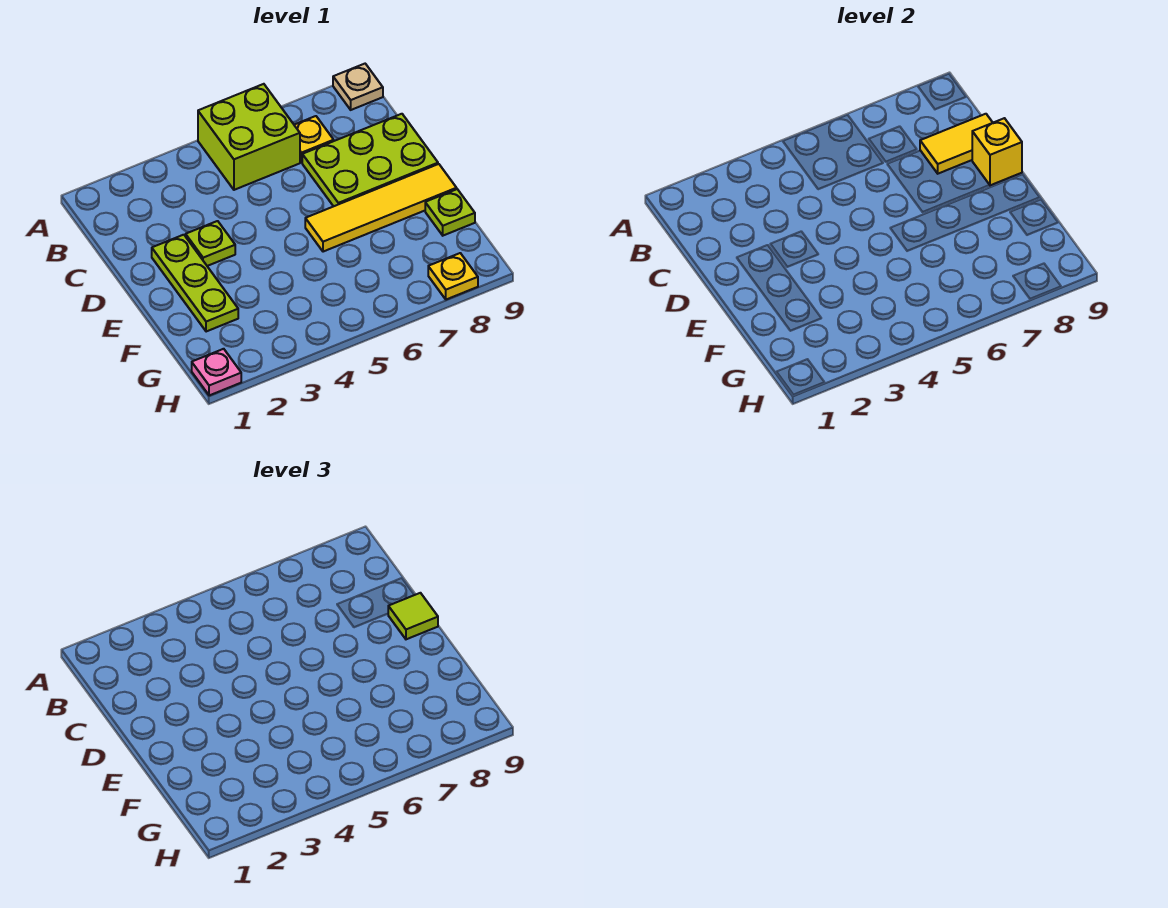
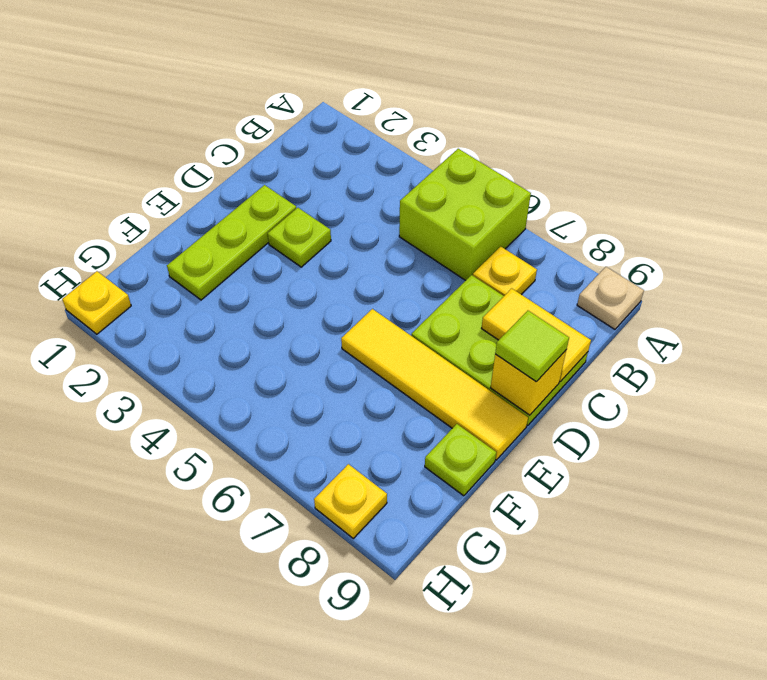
pink plate H1 level 1 -> yellow plate H1 level 1

